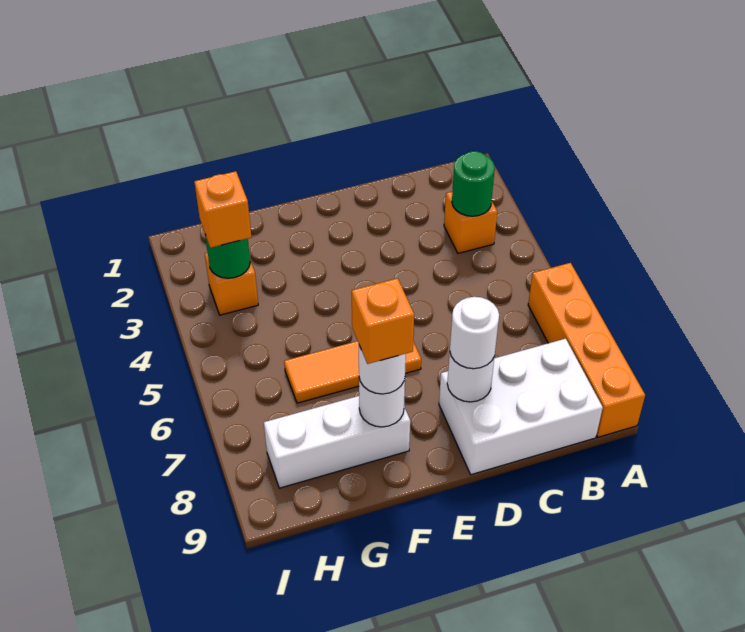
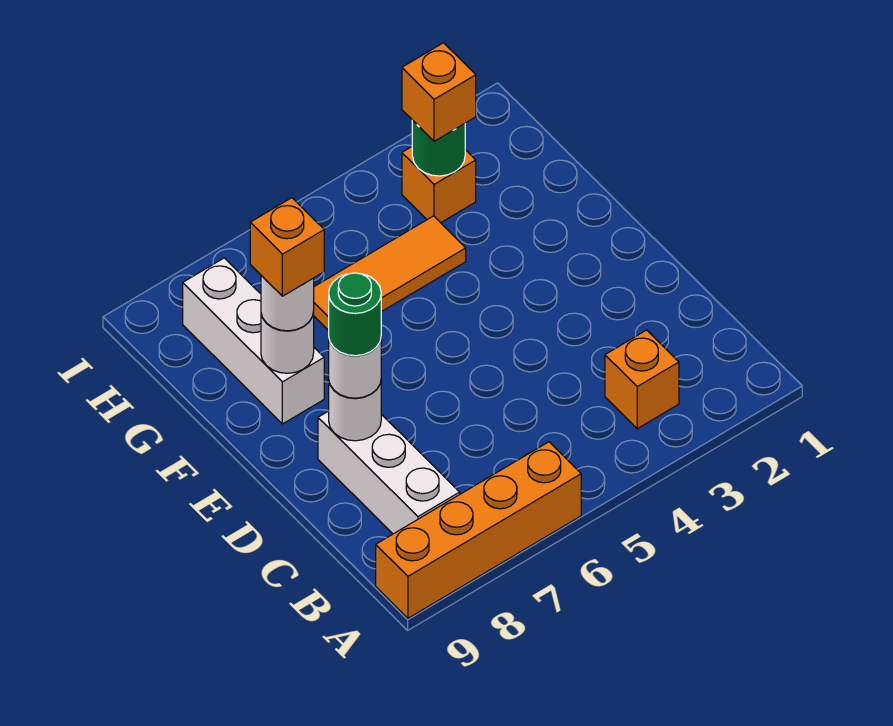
green round brick B3 level 2 -> green round brick D8 level 4
white brick B8:D9 level 1 -> white brick B8:D8 level 1
orange tile E6:G6 level 1 -> orange tile G4:G6 level 1

